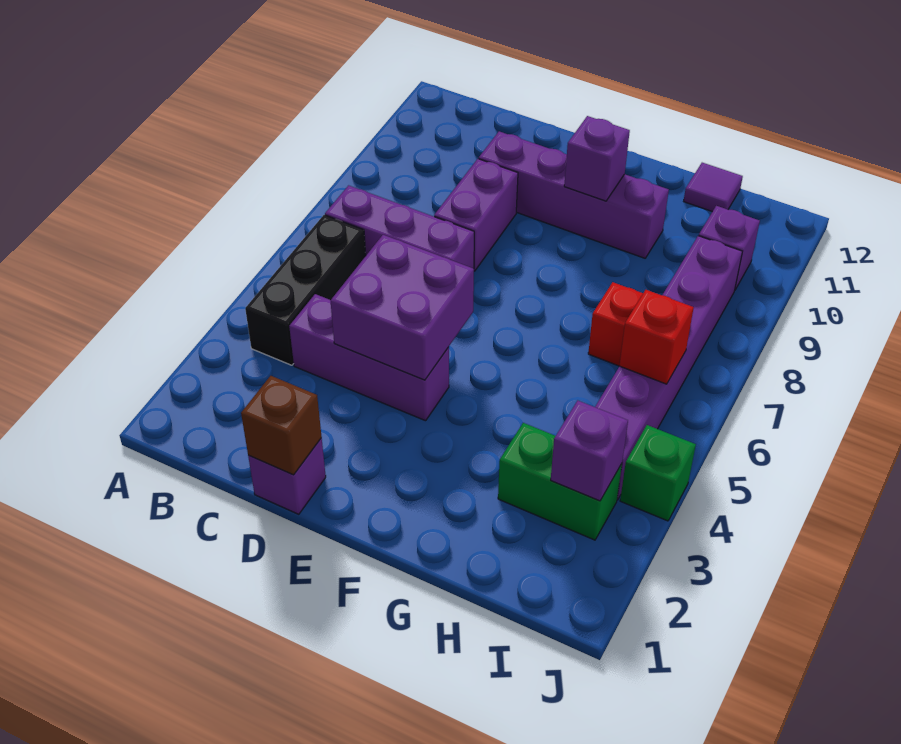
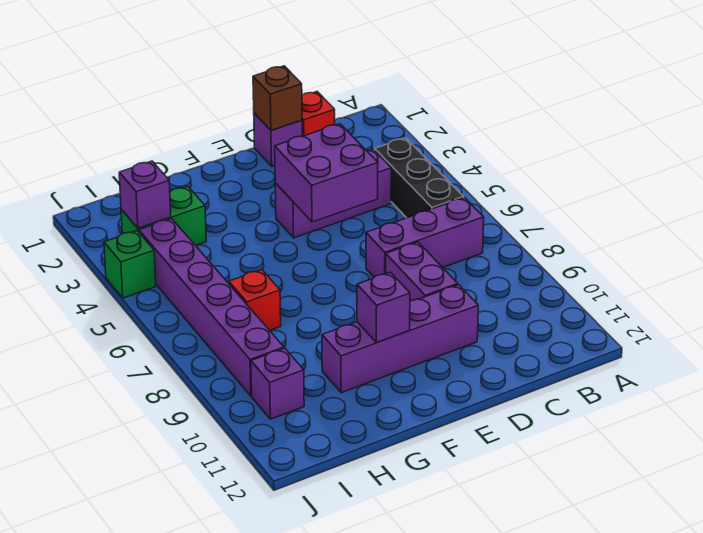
purple tile H12 level 1 -> none
red brick I6 level 2 -> red brick C1 level 1

